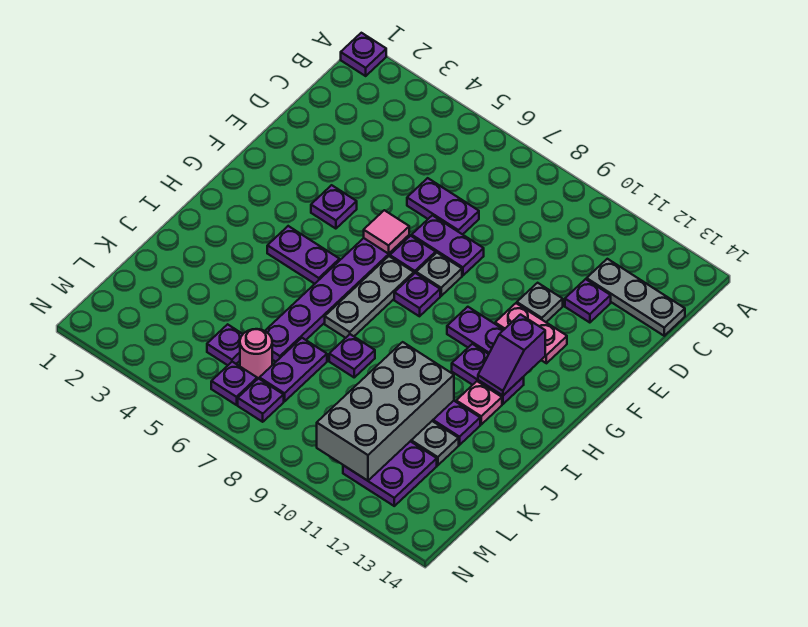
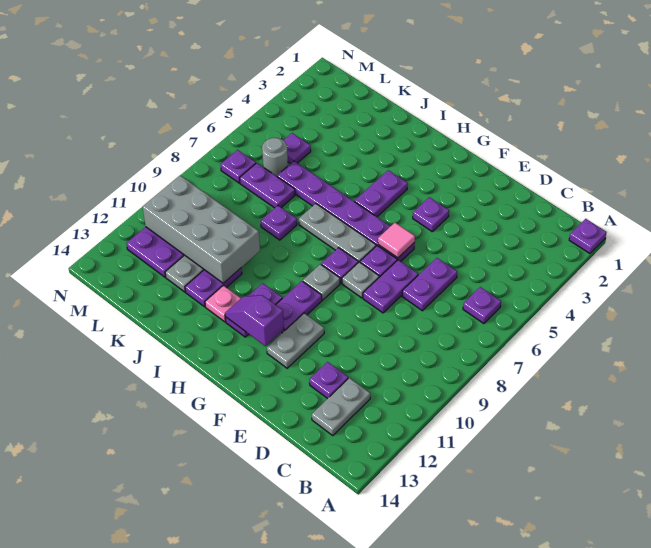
grey plate C12:C14 level 1 -> grey plate C12:C13 level 1
grey plate E11 level 1 -> grey plate G9 level 1
pink plate F11:F12 level 1 -> grey plate F11:F12 level 1
pink round brick L6 level 1 -> grey round brick L6 level 1
purple plate M6 level 1 -> purple plate B6 level 1

